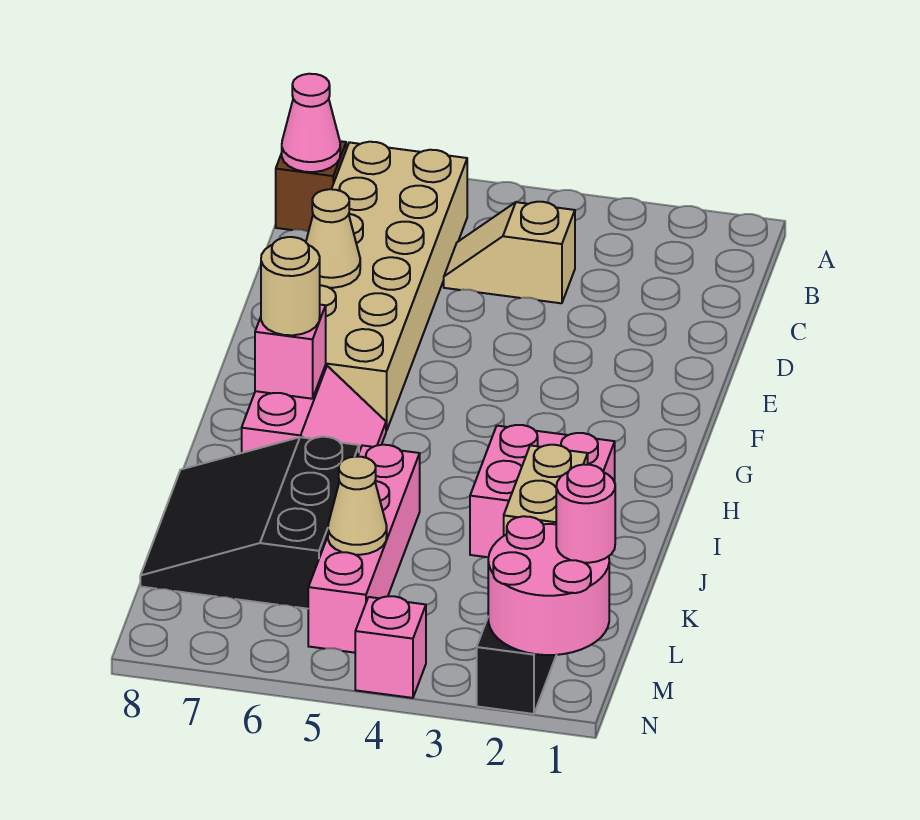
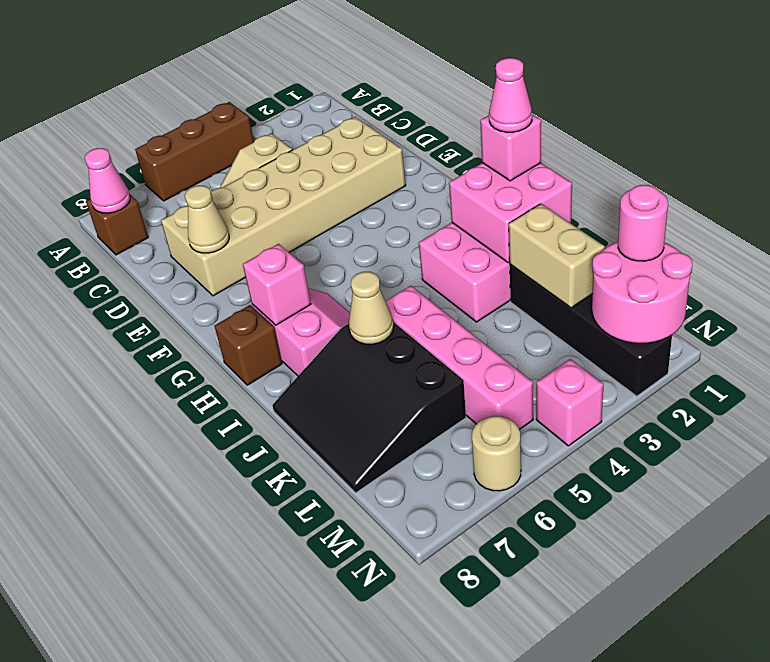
none -> brown brick A4:A6 level 1
tan brick B6:G7 level 1 -> tan brick D2:E7 level 1
tan round brick H7 level 3 -> tan round brick N6 level 1
none -> brown brick H8 level 1
none -> pink brick I1:J2 level 2
none -> pink brick I1 level 3
none -> pink cone I1 level 4
tan cone L5 level 2 -> tan cone J6 level 2

